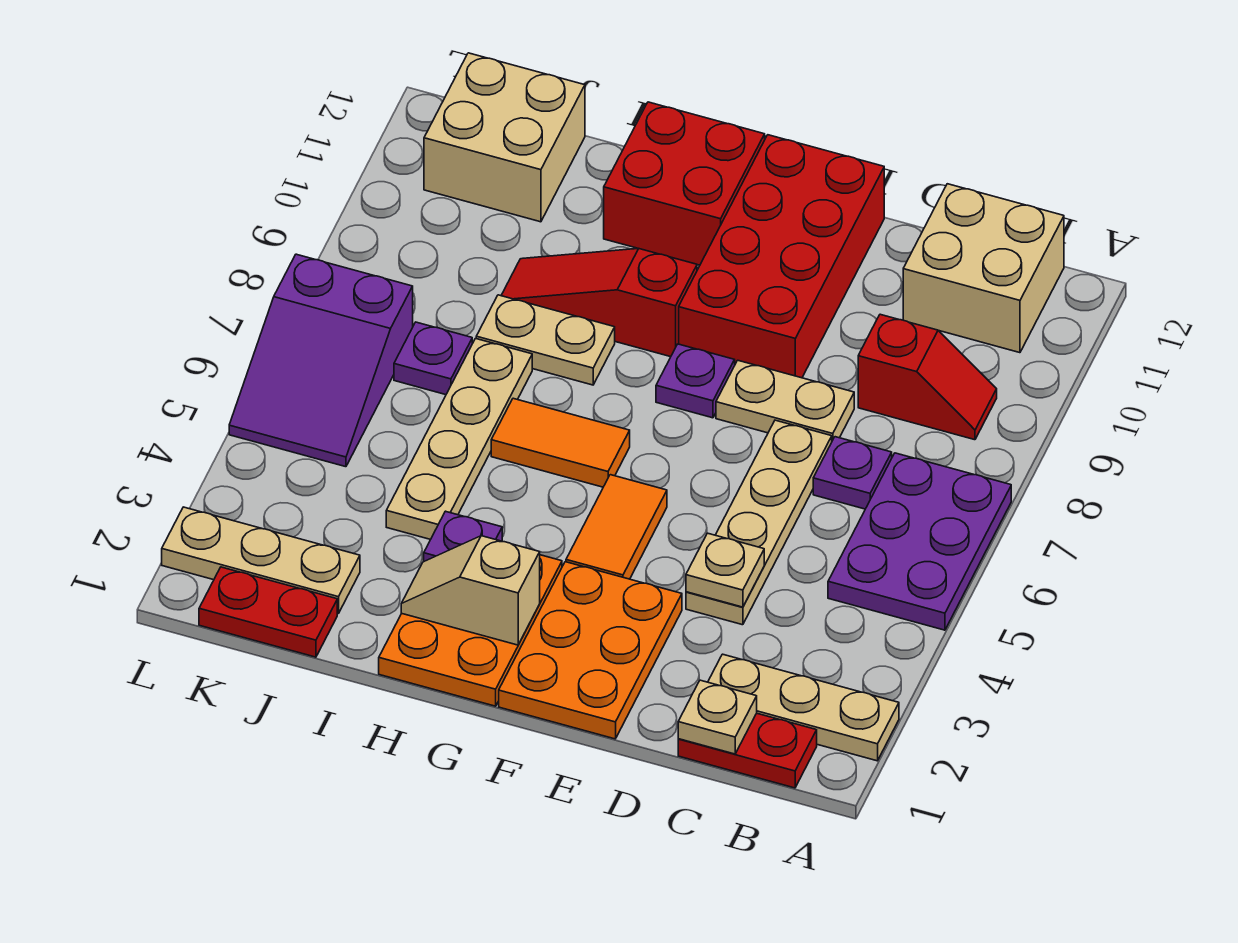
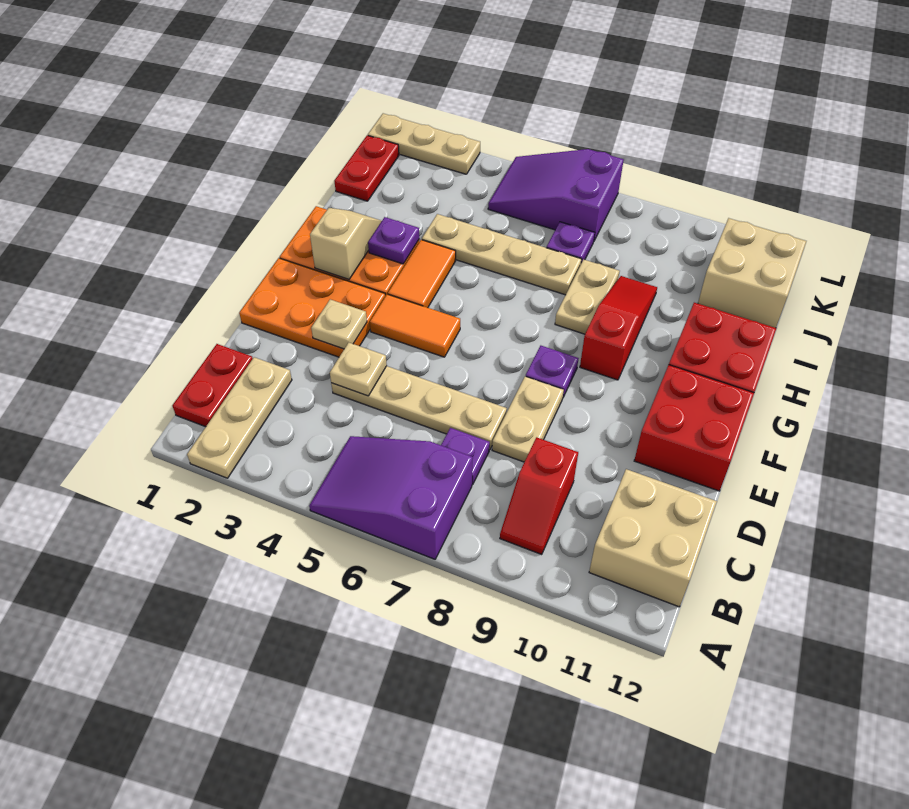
purple plate A5:B7 level 1 -> purple slope A5:B7 level 1 top 7
tan plate C1 level 2 -> tan plate E3 level 2
red brick E9:F12 level 1 -> red brick E11:F12 level 1
orange tile G6:H6 level 1 -> orange tile G4:H4 level 1
tan plate J2:L2 level 1 -> tan plate L1:L3 level 1

